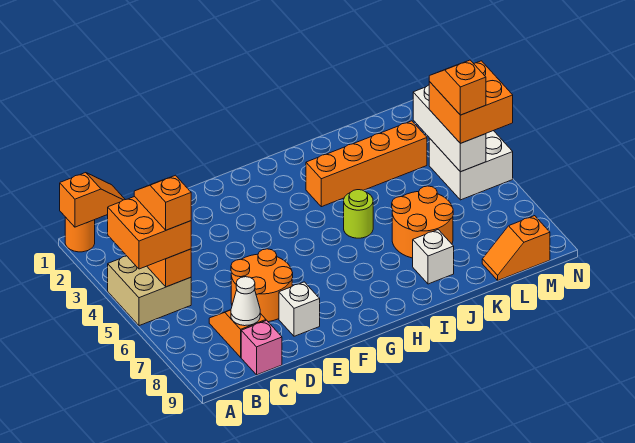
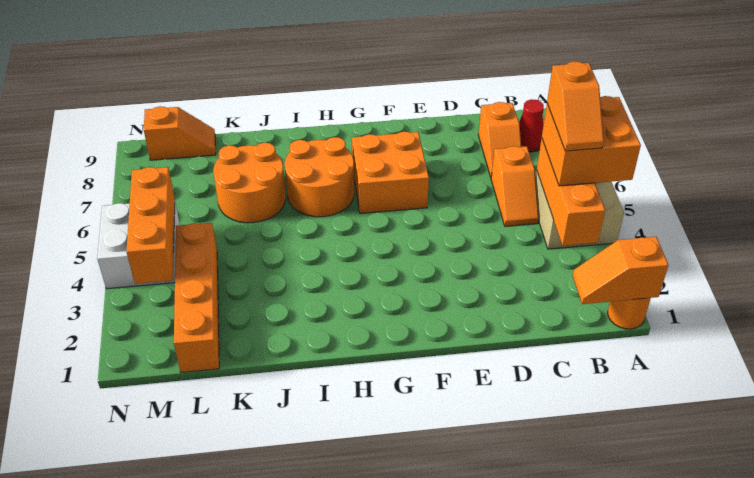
none -> red cone B8 level 1
white cone C8 level 2 -> none
pink brick C9 level 1 -> none
orange round brick D6:E7 level 1 -> orange round brick H6:I7 level 1
white brick E8 level 1 -> none
orange brick I3:L3 level 1 -> orange brick L1:L4 level 1
lime round brick I5 level 1 -> none
white brick J8 level 1 -> none
white brick M3:M5 level 2 -> orange brick M3:M5 level 2
orange brick M4:N5 level 3 -> orange brick F6:G7 level 1
orange slope M4:M5 level 4 top 5 -> orange slope C5:C6 level 1 top 6

